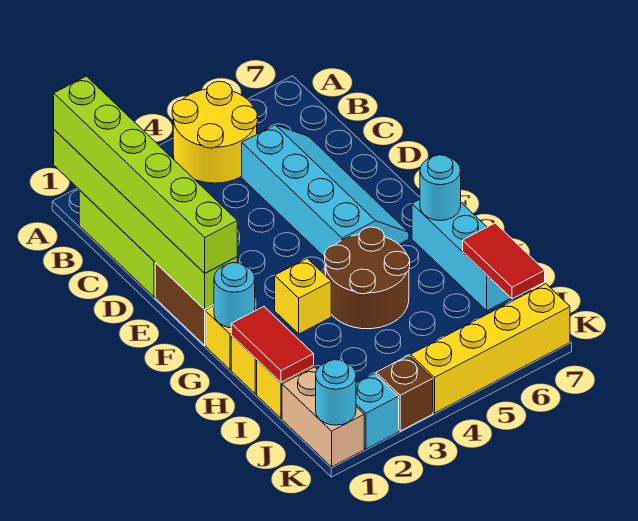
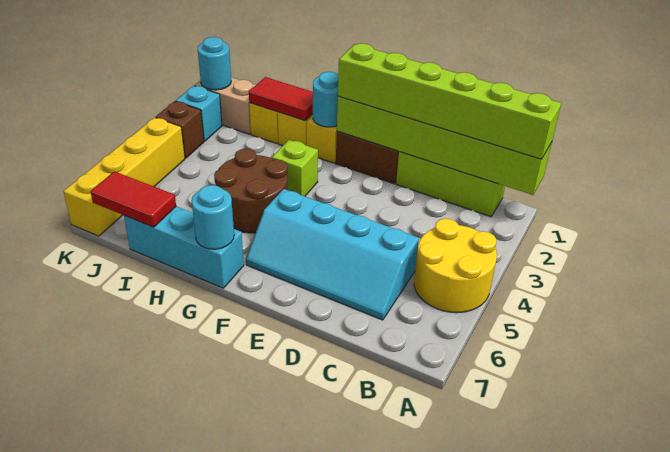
yellow brick G3 level 1 -> lime brick G3 level 1

